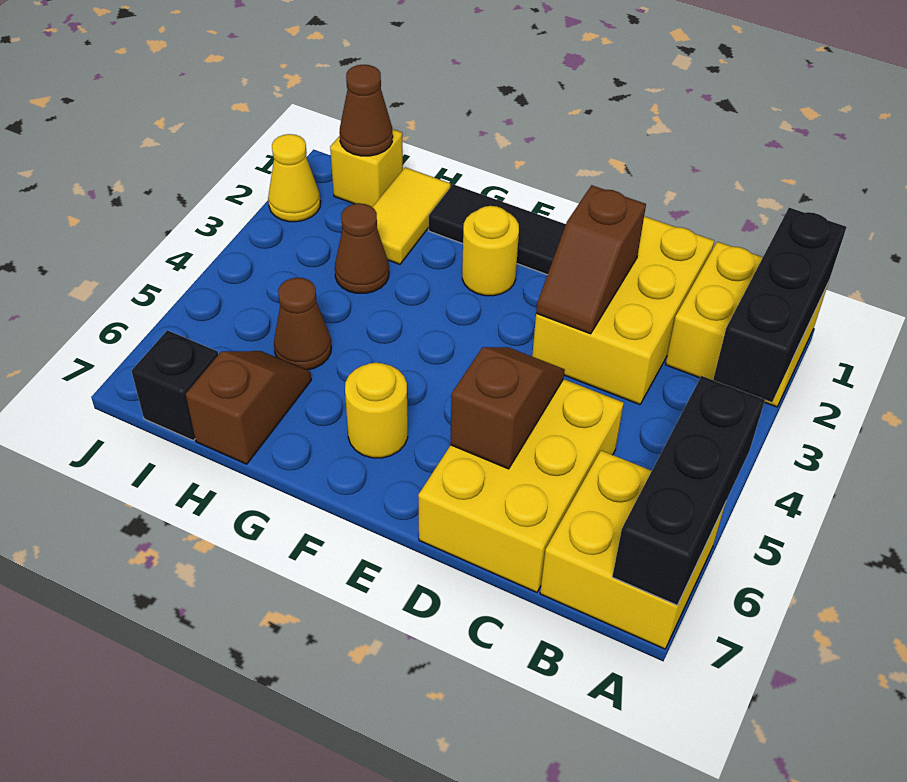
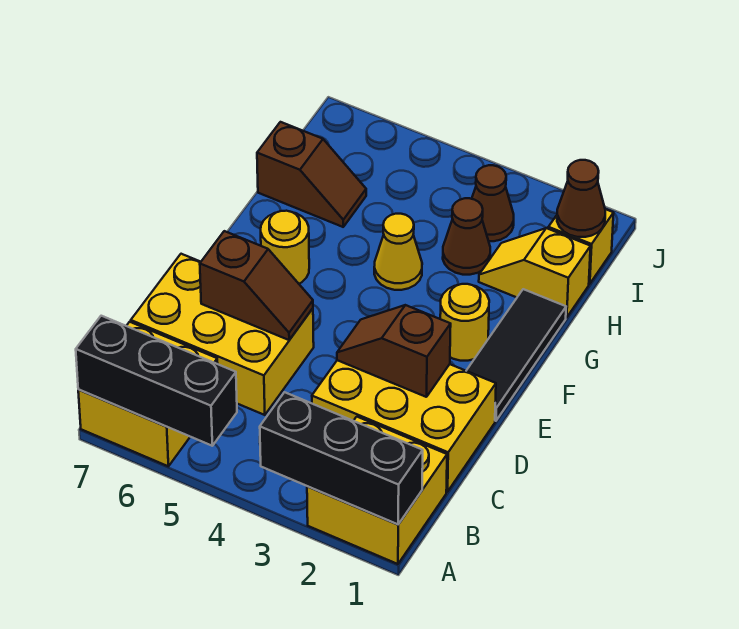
yellow tile H1:H2 level 1 -> yellow slope H1:H2 level 1 top 1
brown cone H5 level 1 -> brown cone I3 level 1
black brick I7 level 1 -> none
yellow cone J2 level 1 -> yellow cone G4 level 1

